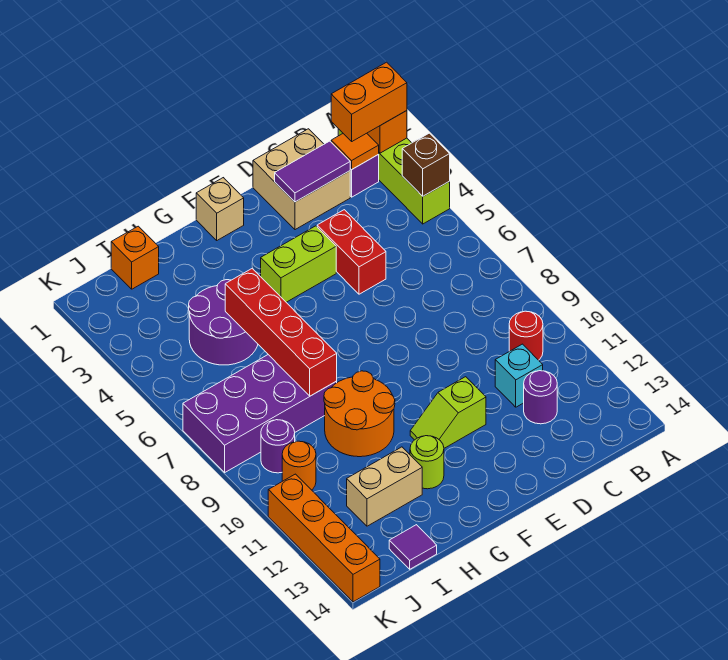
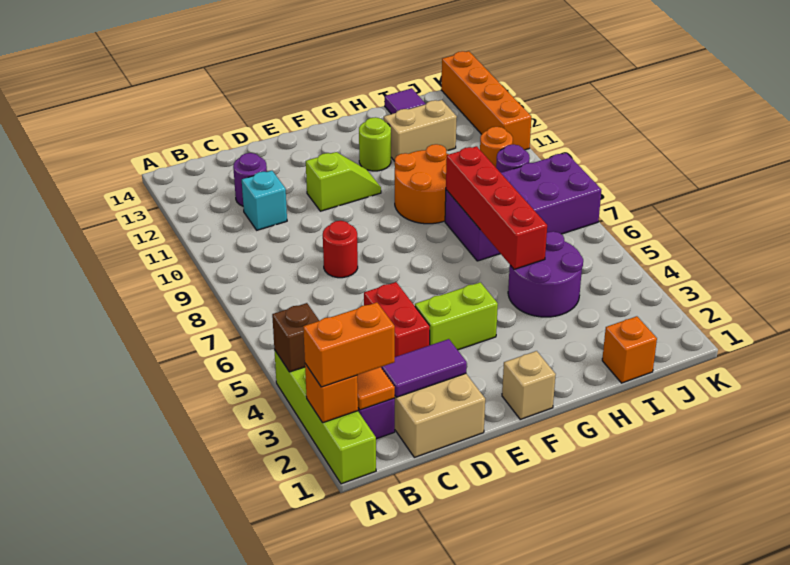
red round brick B10 level 1 -> red round brick D8 level 1

